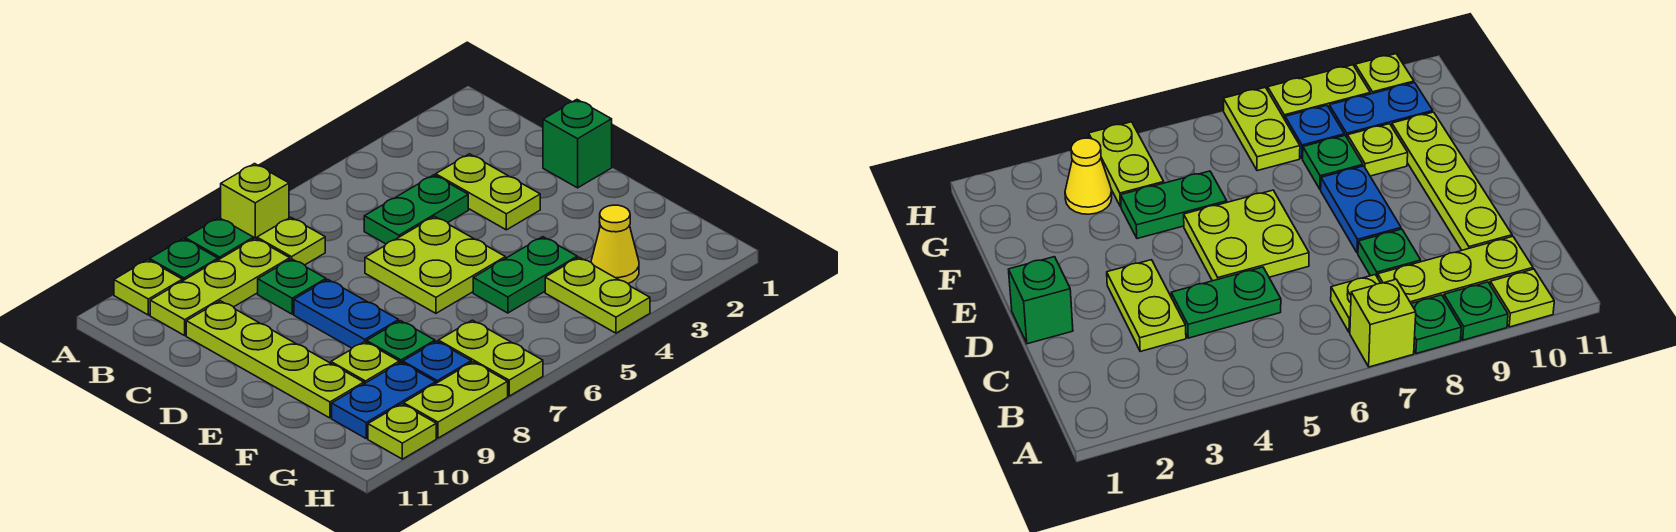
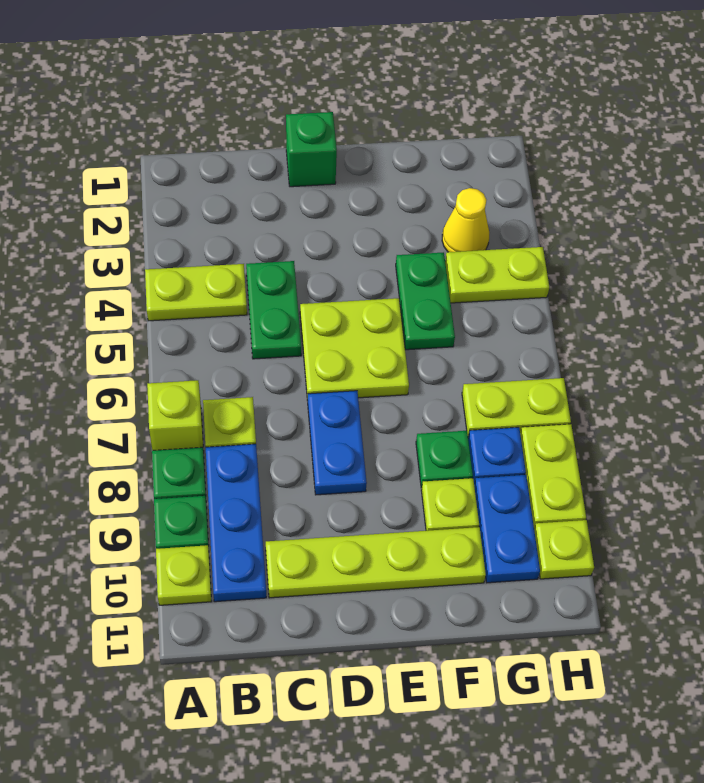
lime plate B8:B10 level 1 -> blue plate B8:B10 level 1
lime plate C3:D3 level 1 -> lime plate A4:B4 level 1
green plate C8 level 1 -> none
blue plate D8:E8 level 1 -> blue plate D7:D8 level 1

